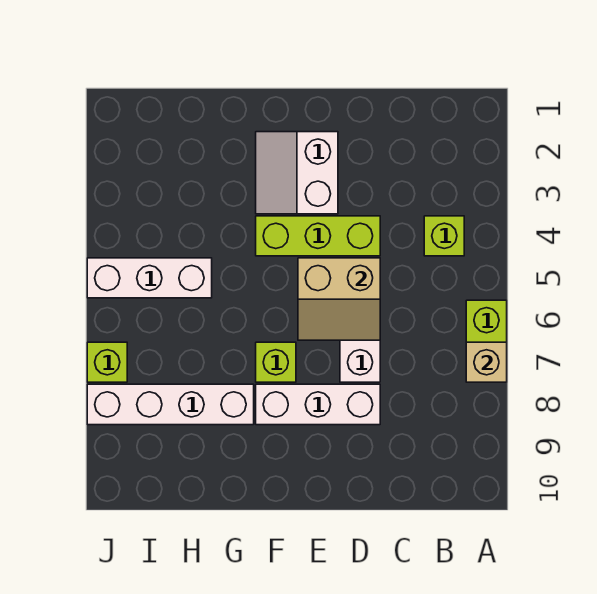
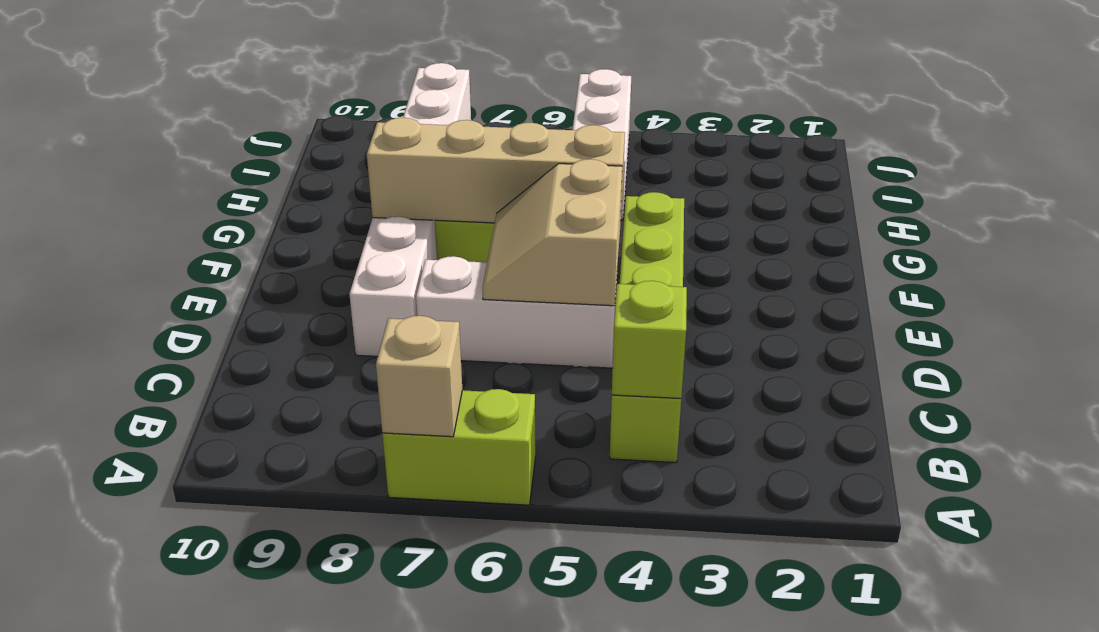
white slope E2:F3 level 1 top E -> none
none -> tan brick F5:F8 level 2
lime brick J7 level 1 -> lime brick B4 level 2

